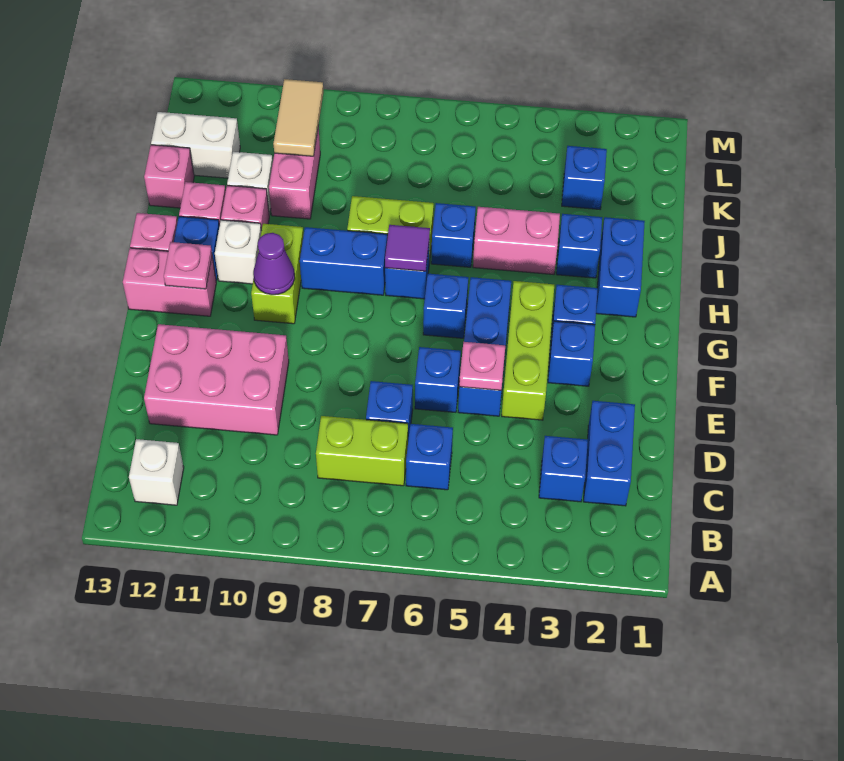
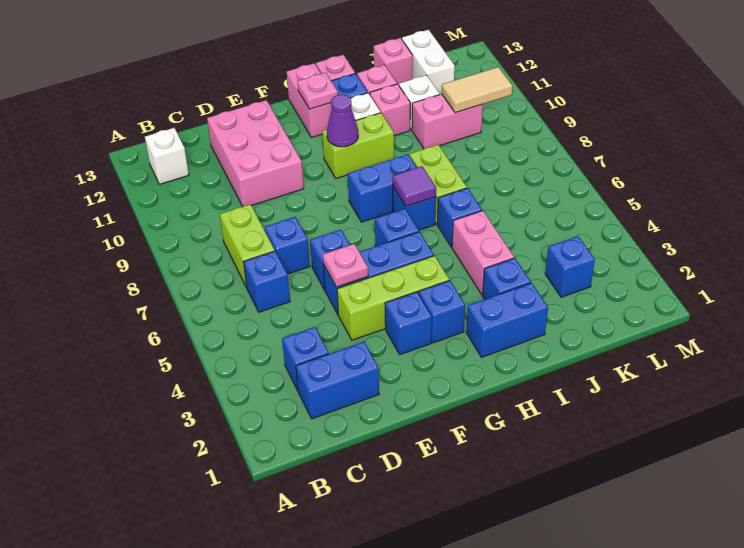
blue brick H8:H9 level 1 -> blue brick G8:H8 level 1

